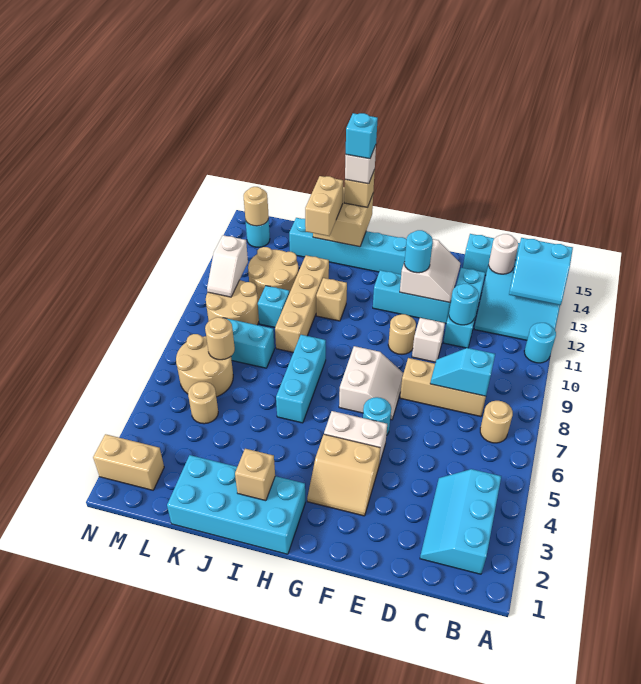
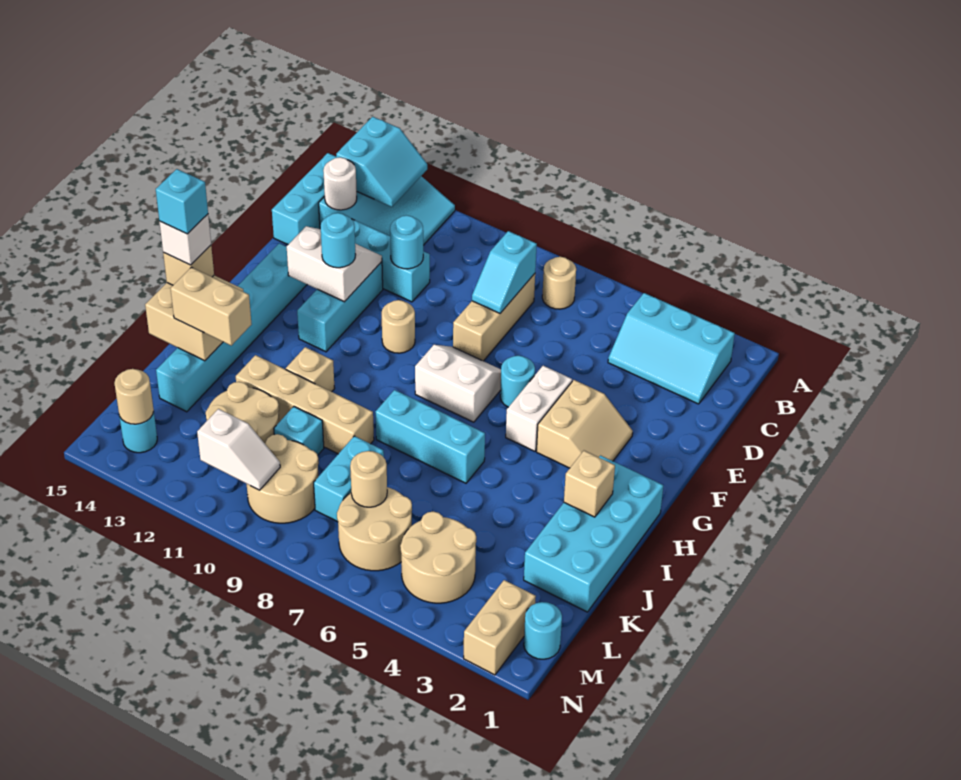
cyan round brick A11 level 1 -> cyan round brick M1 level 1
white brick E10 level 1 -> none
tan round brick L5 level 1 -> tan round brick L4:M5 level 1

